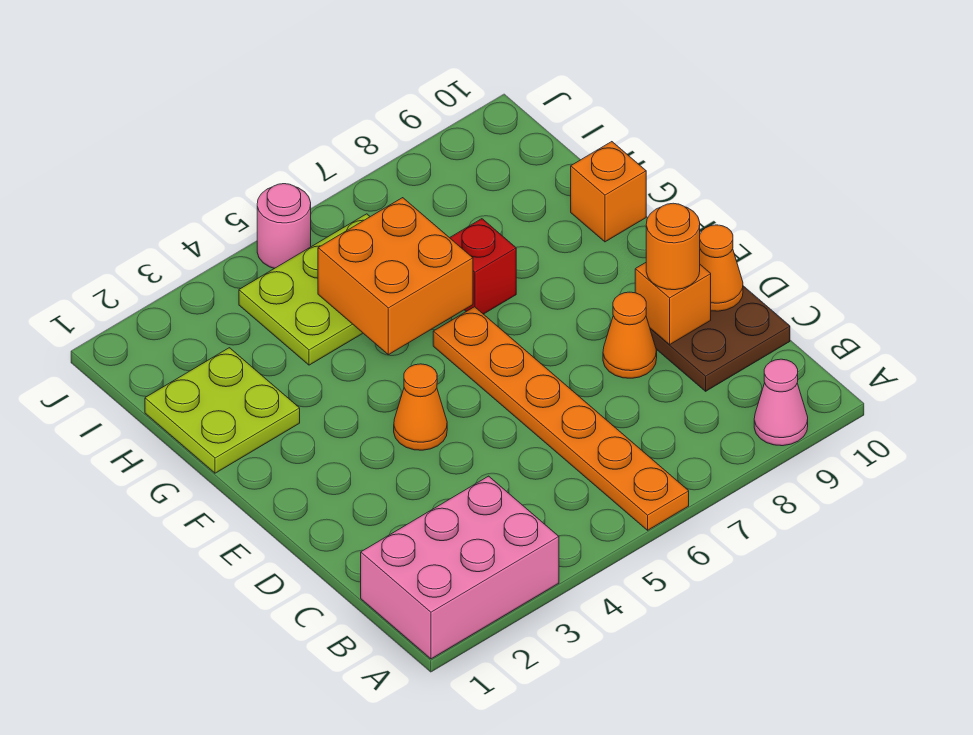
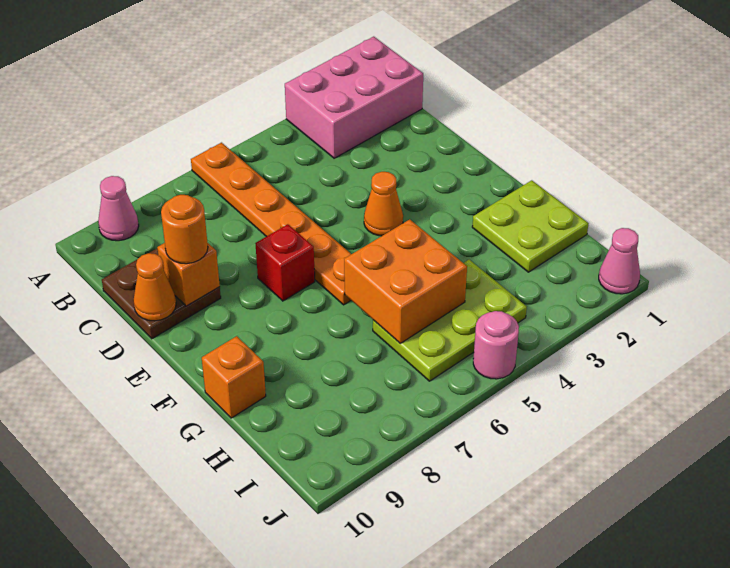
orange cone D8 level 1 -> none
red brick G7 level 1 -> red brick E7 level 1
none -> pink cone J1 level 1

